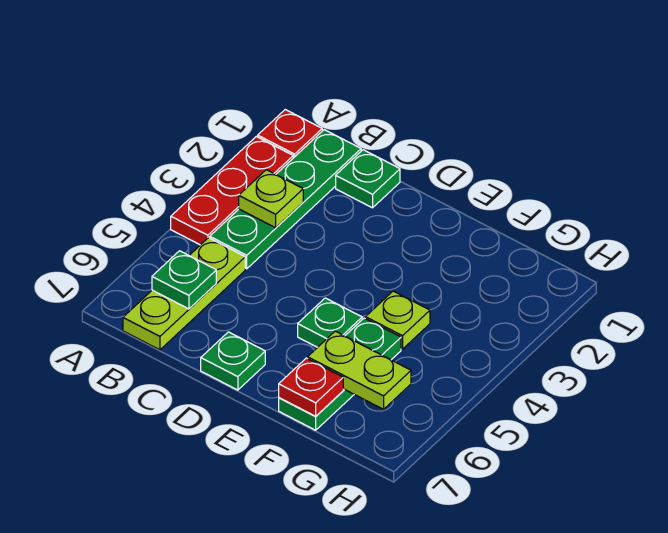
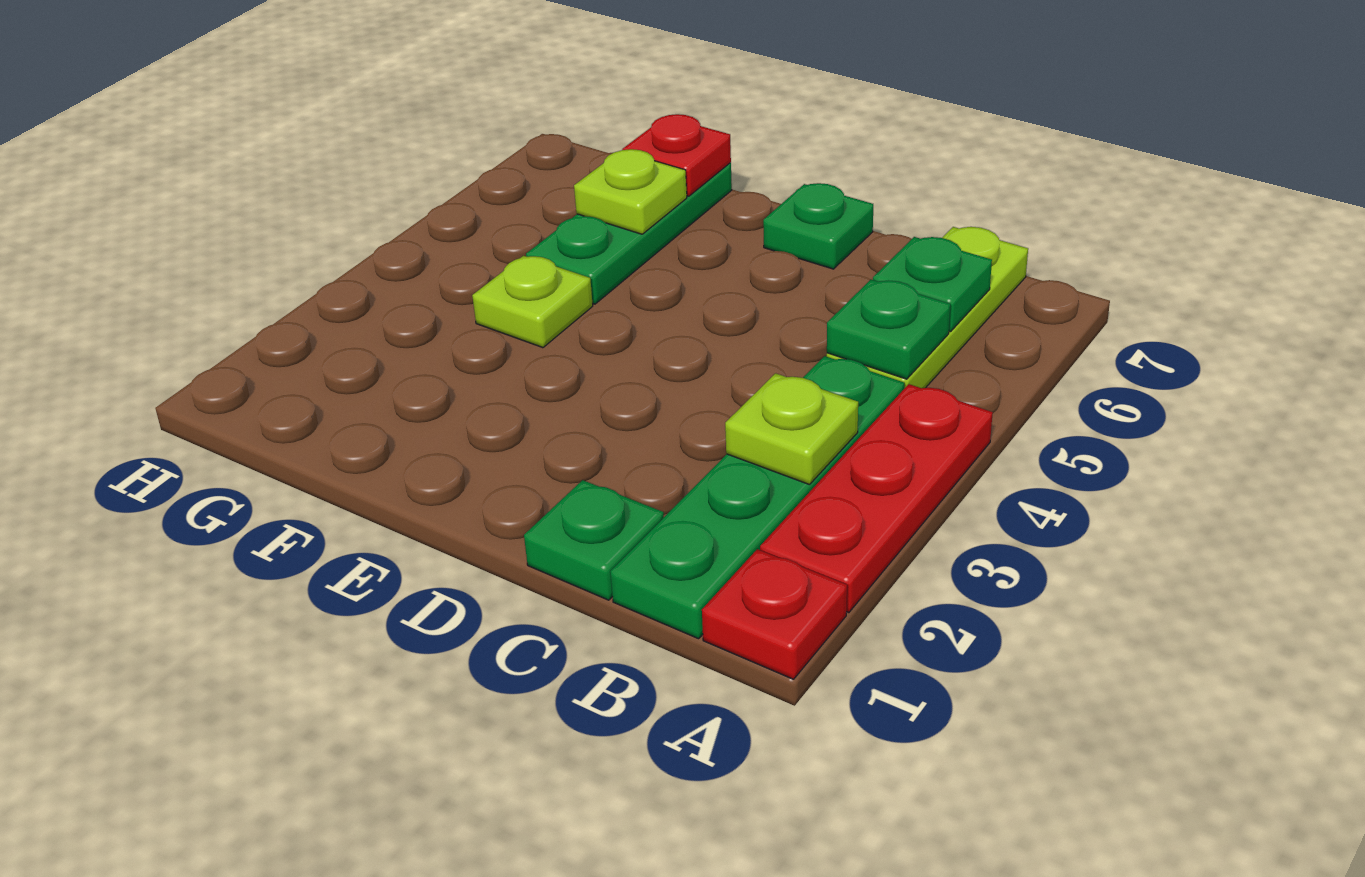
green plate E5 level 1 -> green plate B5 level 2
lime plate F6:G6 level 2 -> lime plate F6 level 2

